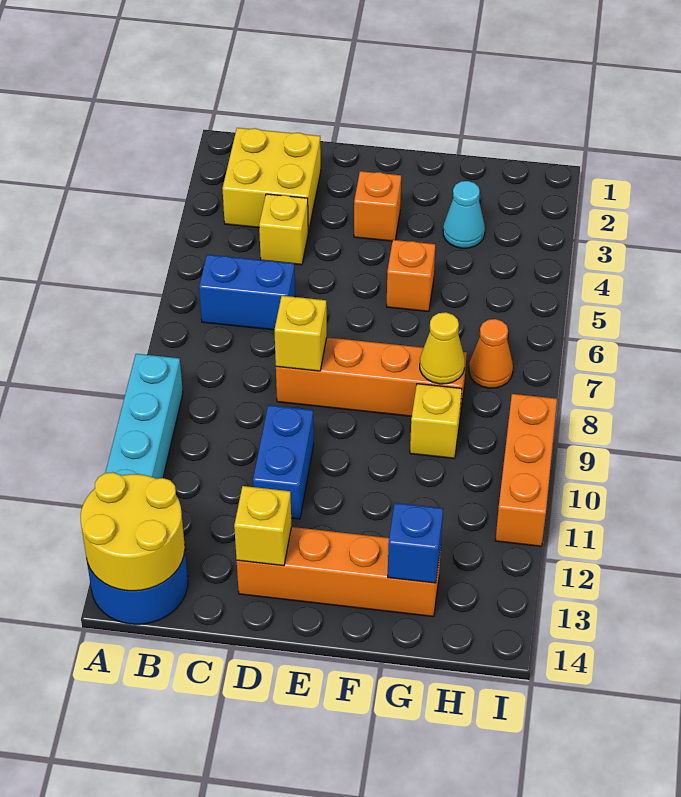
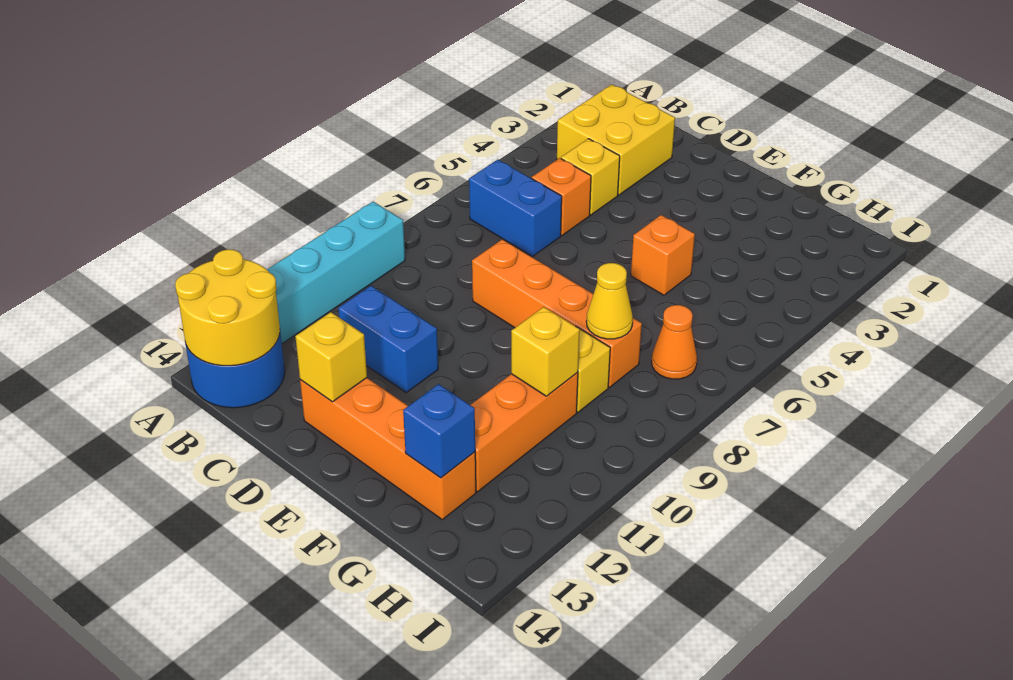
yellow brick D8 level 2 -> yellow brick G10 level 2
blue brick D10:D11 level 1 -> blue brick C11:D11 level 1
orange brick E3 level 1 -> orange brick C5 level 1
cyan cone G3 level 1 -> none
orange brick I9:I11 level 1 -> orange brick G10:G12 level 1

